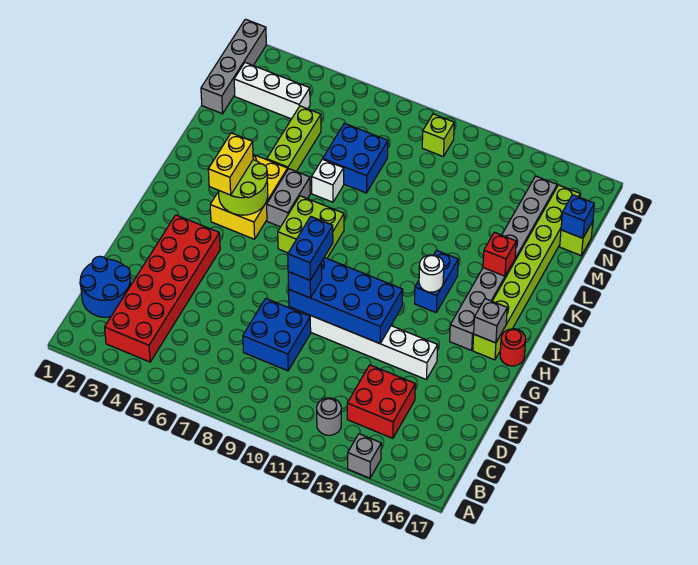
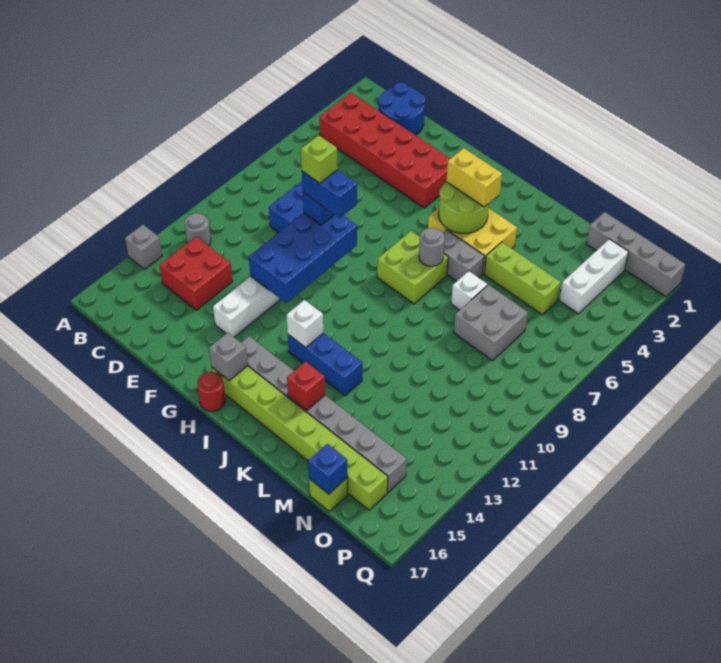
blue brick I13:J13 level 1 -> blue brick I13:K13 level 1
white round brick I13 level 2 -> white brick I13 level 2
none -> grey round brick J7 level 2
blue brick M7:N8 level 1 -> grey brick M7:N8 level 1
lime brick P10 level 1 -> lime brick F9 level 5

